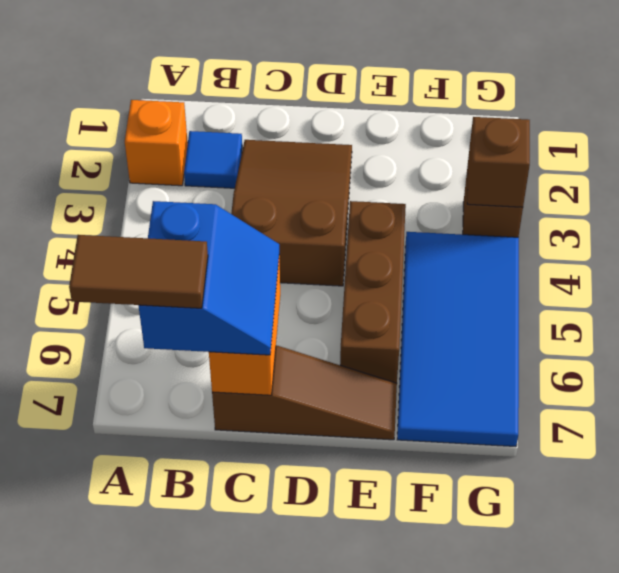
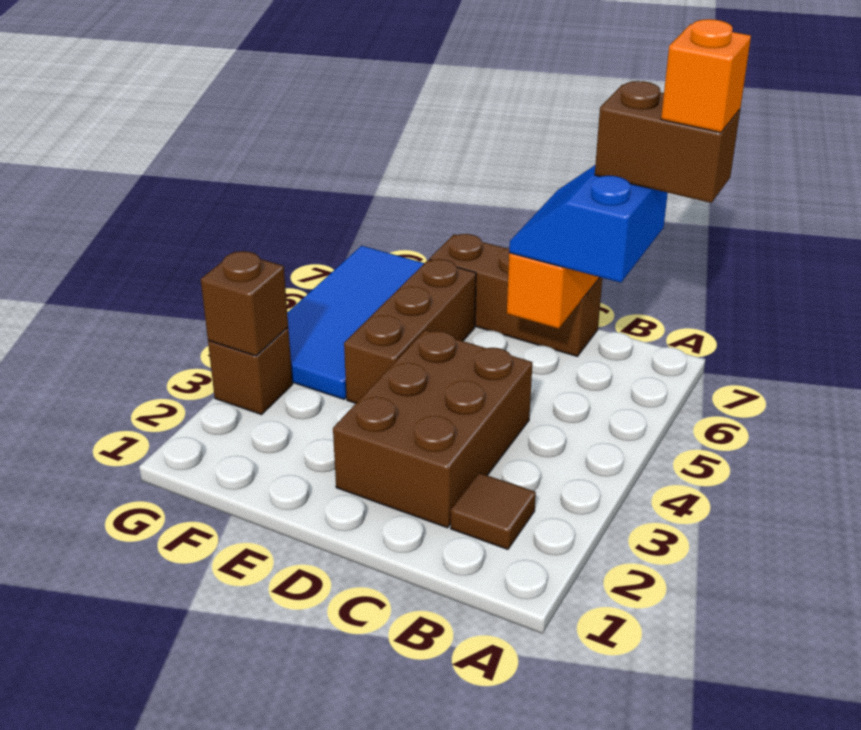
orange brick A2 level 1 -> orange brick A7 level 5
brown tile A7:B7 level 4 -> brown brick A7:B7 level 4
blue tile B2 level 1 -> brown tile B2 level 1
brown slope C2:D4 level 1 top 4 -> brown brick C2:D4 level 1
brown slope C7:E7 level 1 top C -> brown brick C7:E7 level 1

